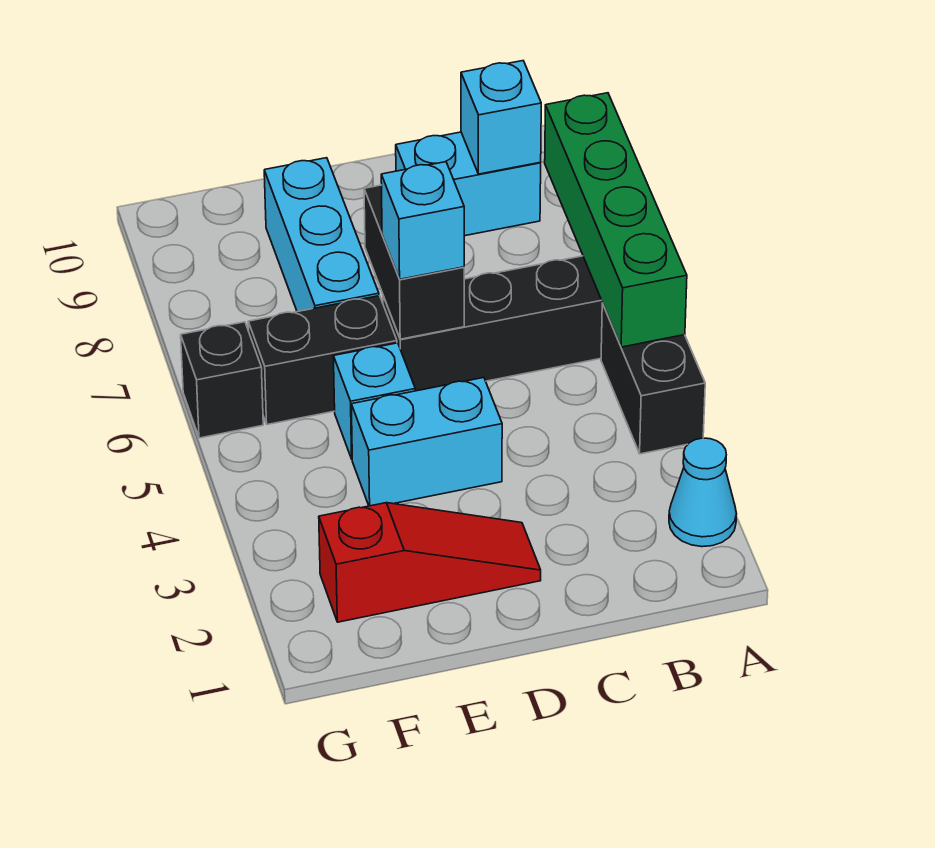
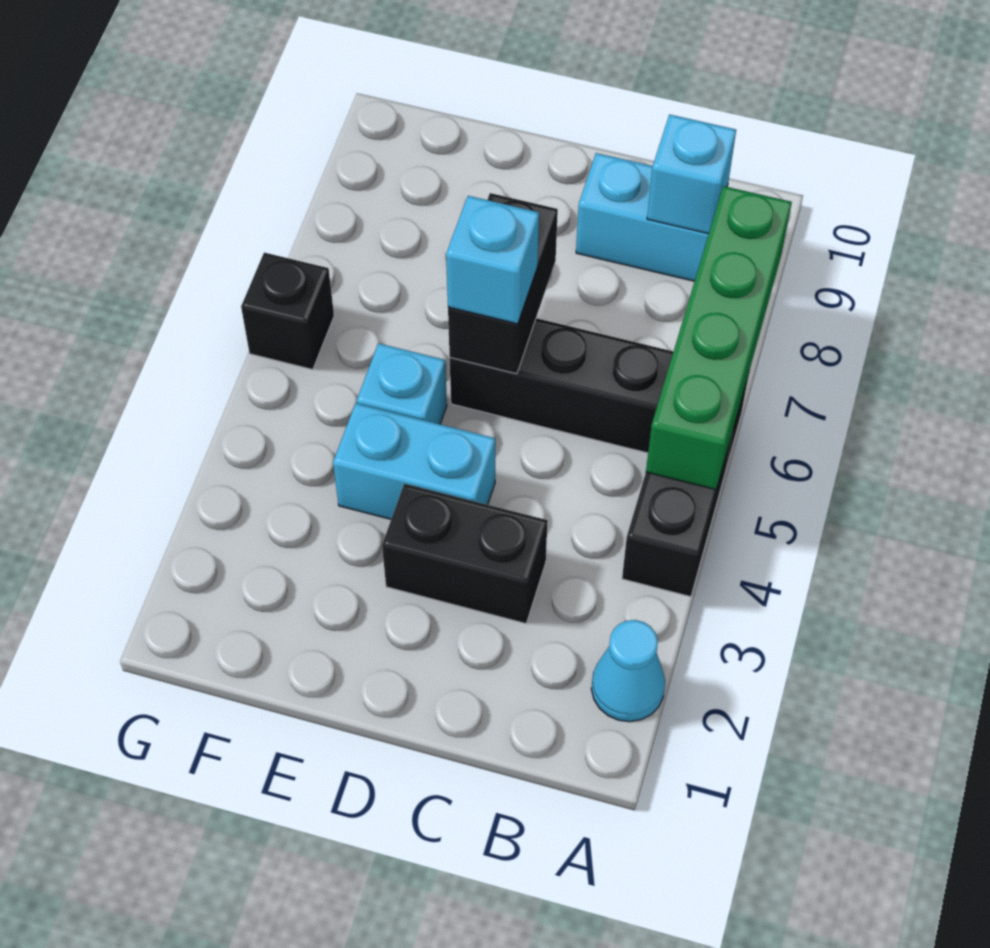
red slope D2:F2 level 1 top F -> none
black brick E6:F6 level 1 -> black brick C3:D3 level 1
cyan brick E7:E9 level 1 -> none

